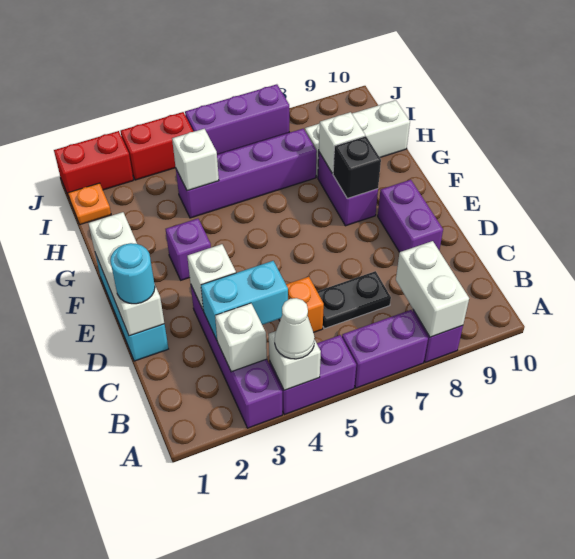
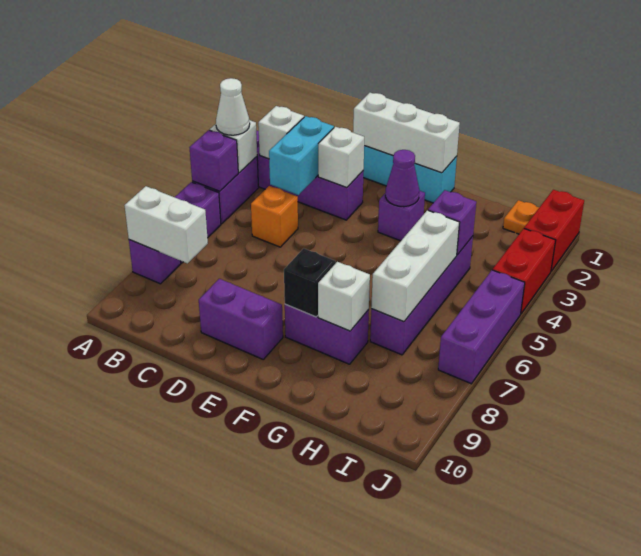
none -> purple brick A5 level 2
black plate C6:C7 level 1 -> none
cyan round brick D1 level 3 -> none
none -> purple cone F3 level 2
white brick H4 level 2 -> purple brick H4 level 2
white brick H8:H10 level 1 -> white brick H5:H7 level 2

